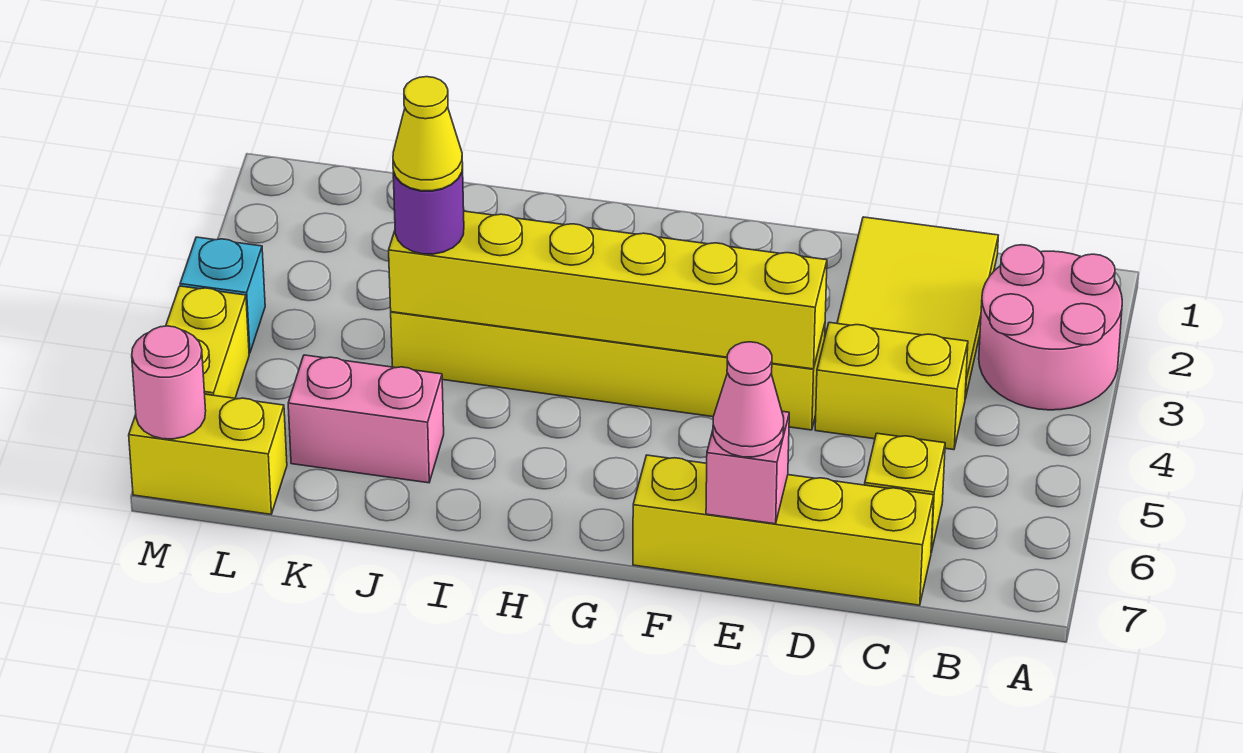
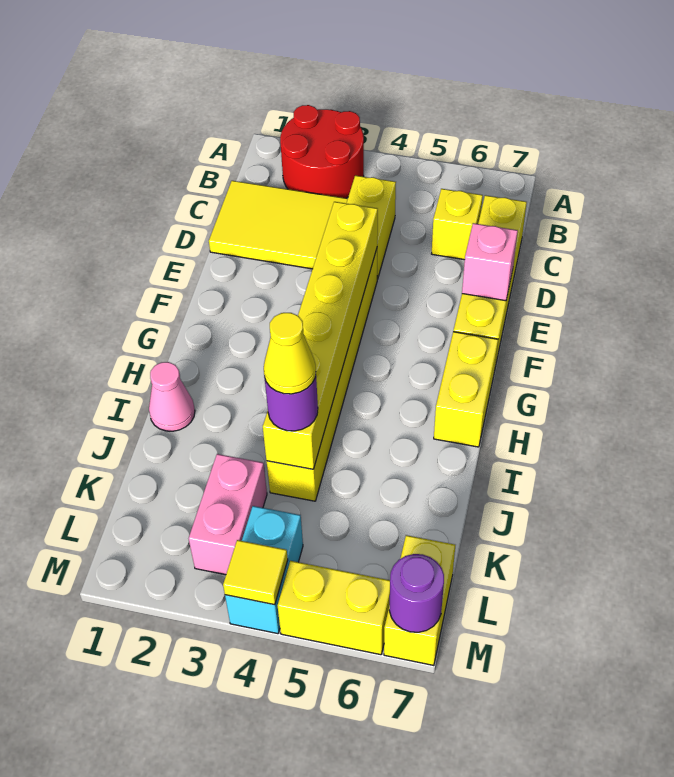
pink round brick A2:B3 level 1 -> red round brick A2:B3 level 1
pink cone E7 level 3 -> pink cone I1 level 1
none -> yellow brick G7:H7 level 1
pink brick J6:K6 level 1 -> pink brick K3:L3 level 1
cyan brick M4 level 1 -> cyan brick L4:M4 level 1
none -> yellow tile M4 level 2
pink round brick M7 level 2 -> purple round brick M7 level 2

